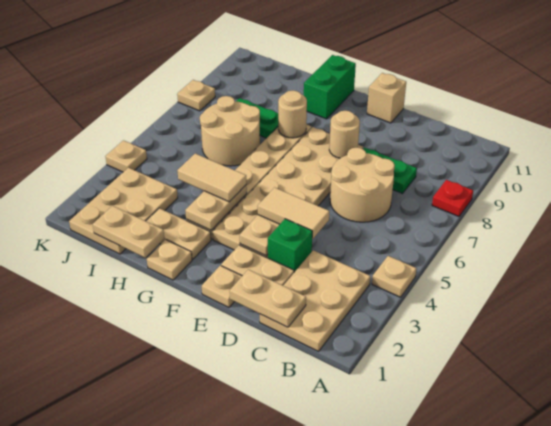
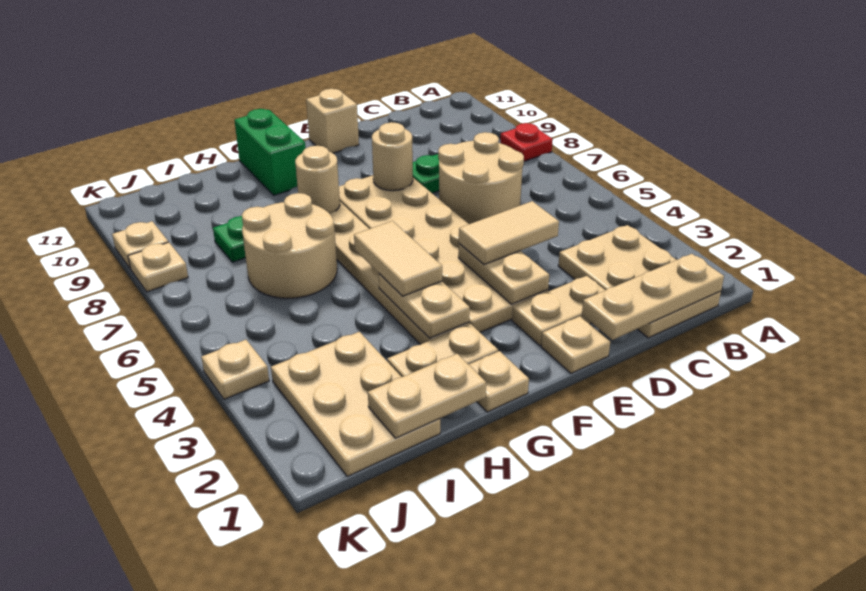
tan plate A4 level 1 -> tan plate K9 level 1
tan plate C1:D1 level 2 -> tan plate B1:D1 level 2
green brick D3 level 1 -> none
tan tile G4:H4 level 3 -> tan tile G4:G5 level 3

